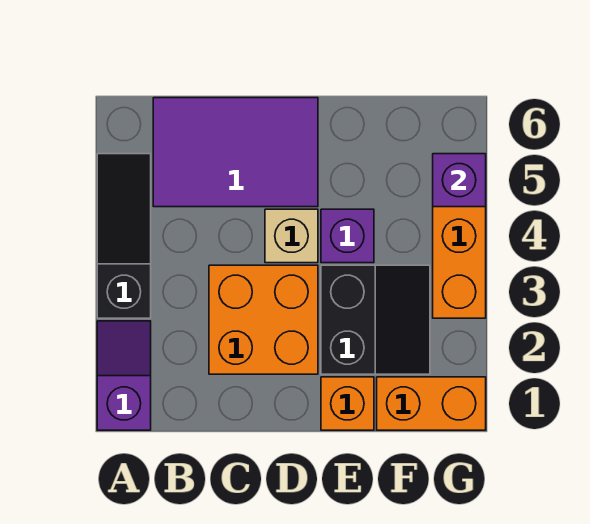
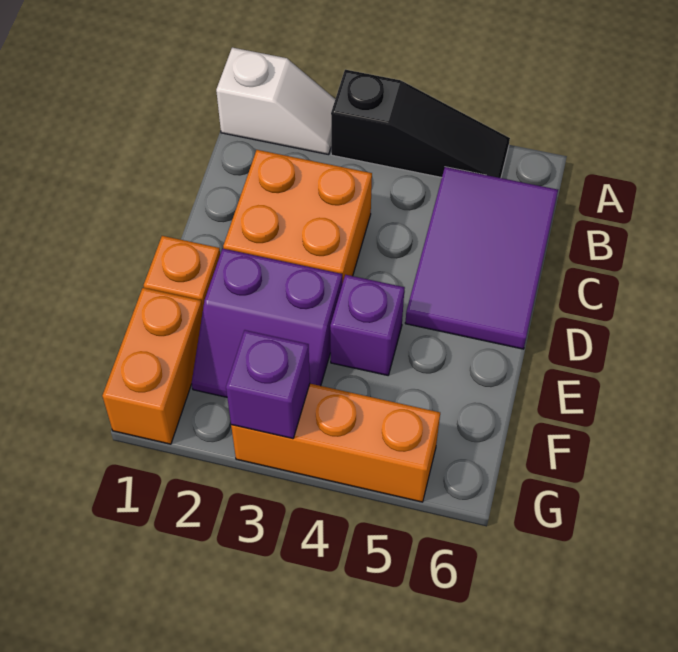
purple slope A1:A2 level 1 top 1 -> white slope A1:A2 level 1 top 1
tan brick D4 level 1 -> none
black slope E2:F3 level 1 top E -> purple slope E2:F3 level 1 top E
purple brick G5 level 2 -> purple brick G3 level 2

